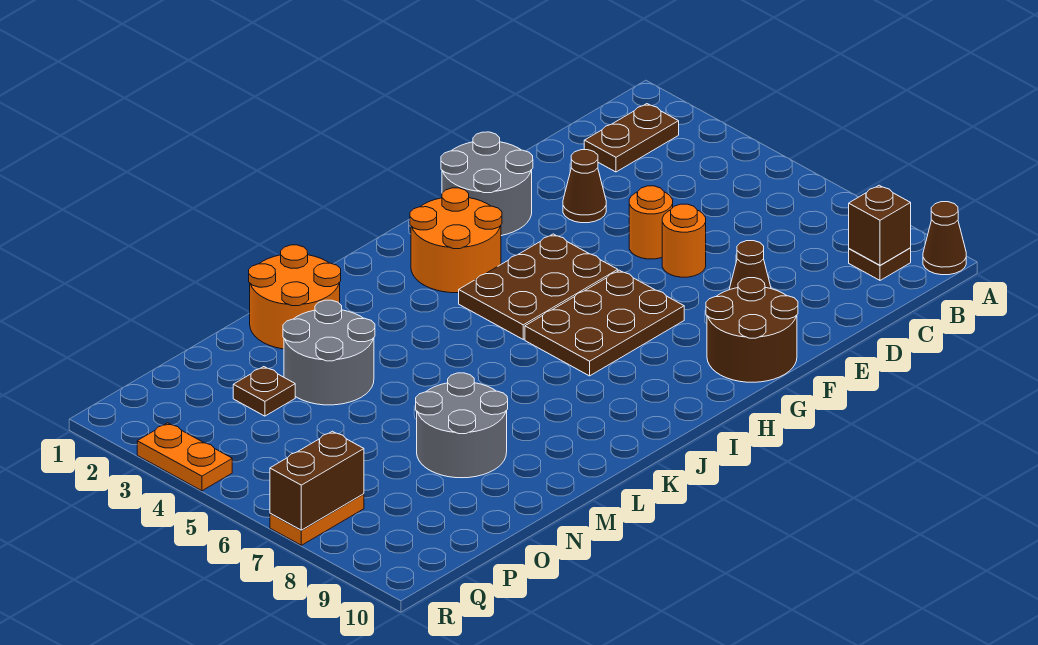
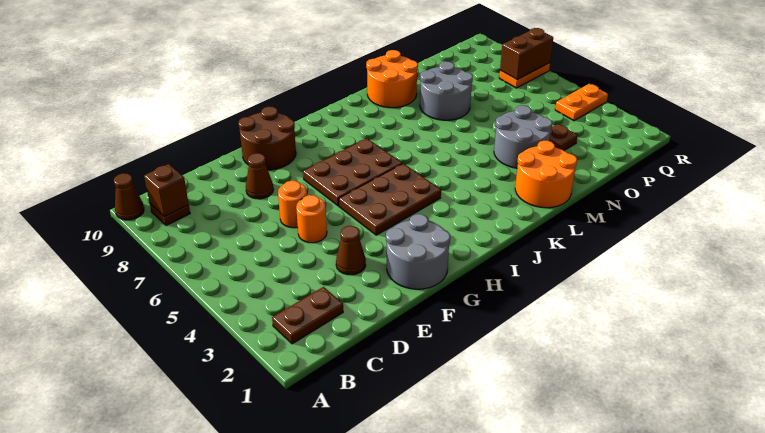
orange round brick H2:I3 level 1 -> orange round brick L9:M10 level 1
orange plate R3:R4 level 1 -> orange plate Q4:R4 level 1

